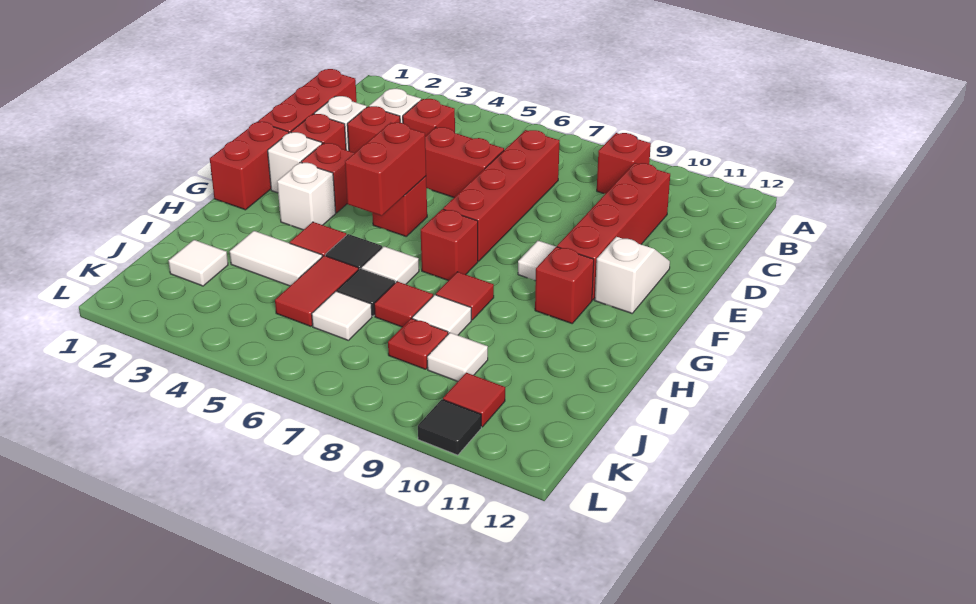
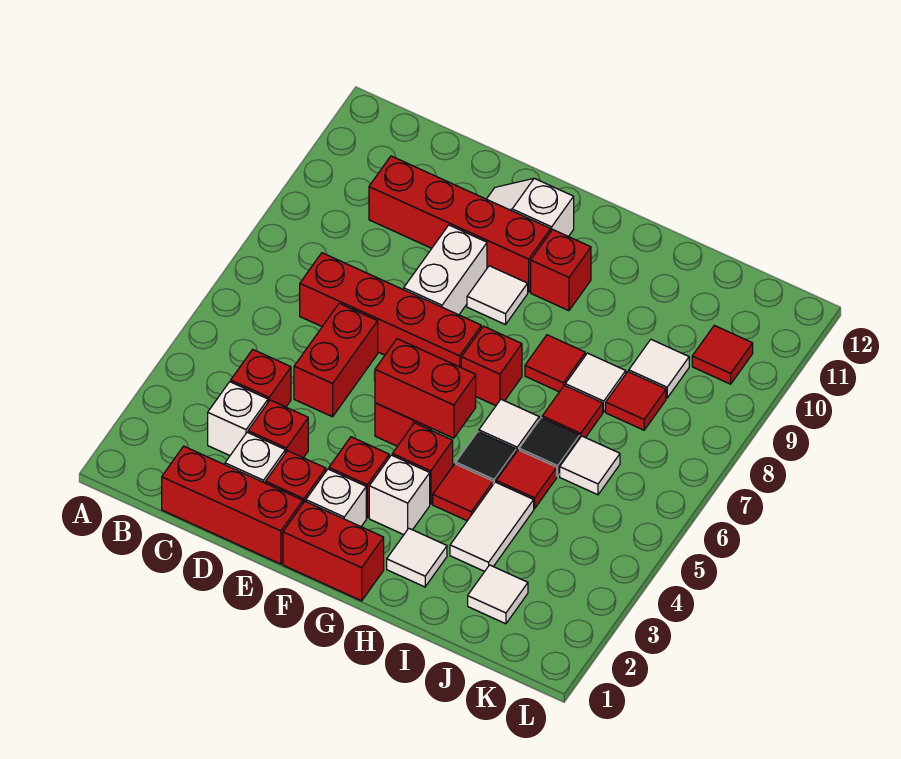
red brick B9 level 1 -> red brick G4 level 1
none -> white brick E8:E9 level 1
none -> white tile H2 level 1
red tile I5:J5 level 1 -> red tile I5 level 1
red plate J8 level 1 -> red tile J8 level 1
black tile L10 level 1 -> none

